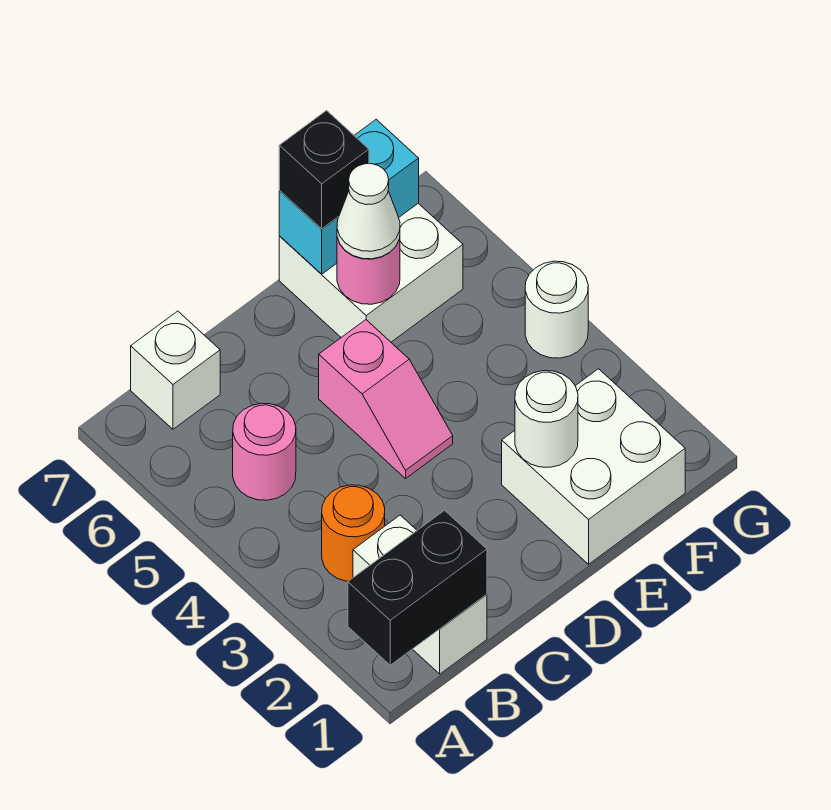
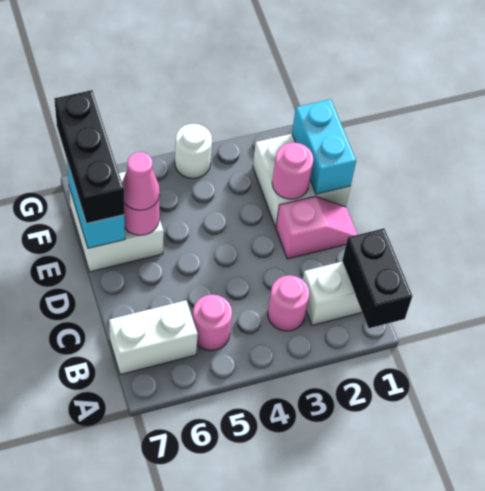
orange round brick B3 level 1 -> pink round brick B3 level 1
white brick B7 level 1 -> white brick B6:B7 level 1
pink slope D4:D5 level 1 top 5 -> pink slope D1:D2 level 1 top 2
none -> cyan brick E1:F1 level 2
white round brick E2 level 2 -> pink round brick E2 level 2
white cone E6 level 3 -> pink cone E6 level 3
black brick E7 level 3 -> black brick E7:G7 level 3

